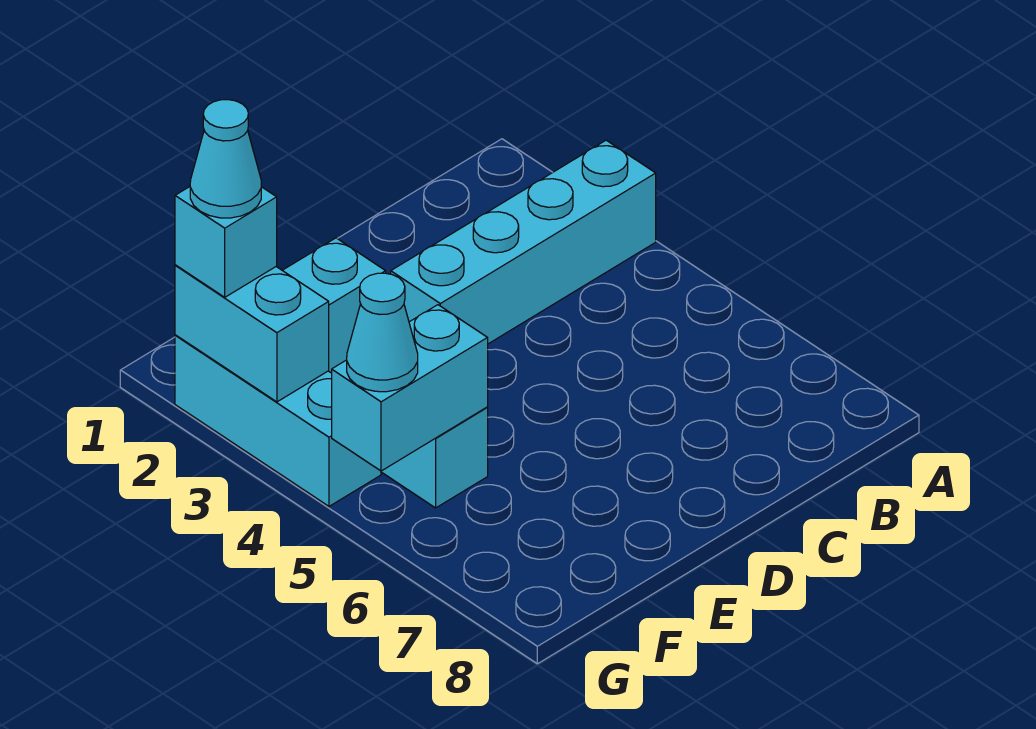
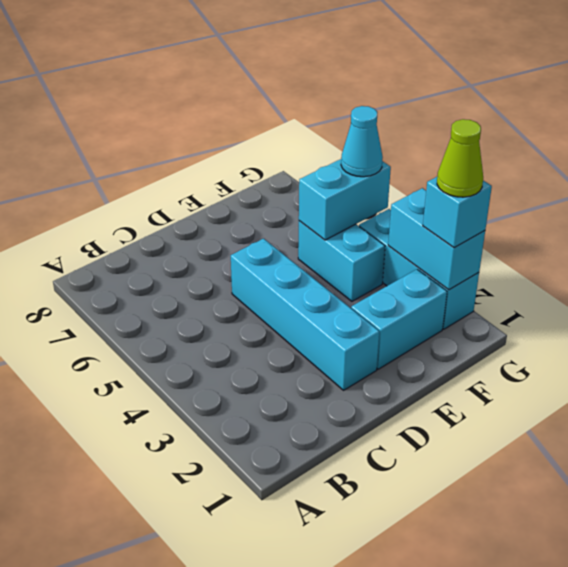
cyan brick A3:D3 level 1 -> cyan brick D2:D5 level 1
cyan cone G2 level 4 -> lime cone G2 level 4

